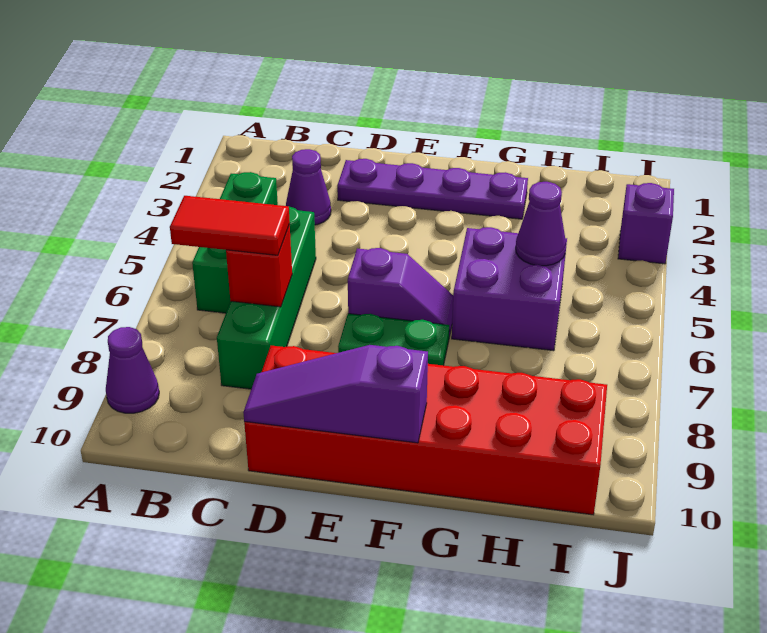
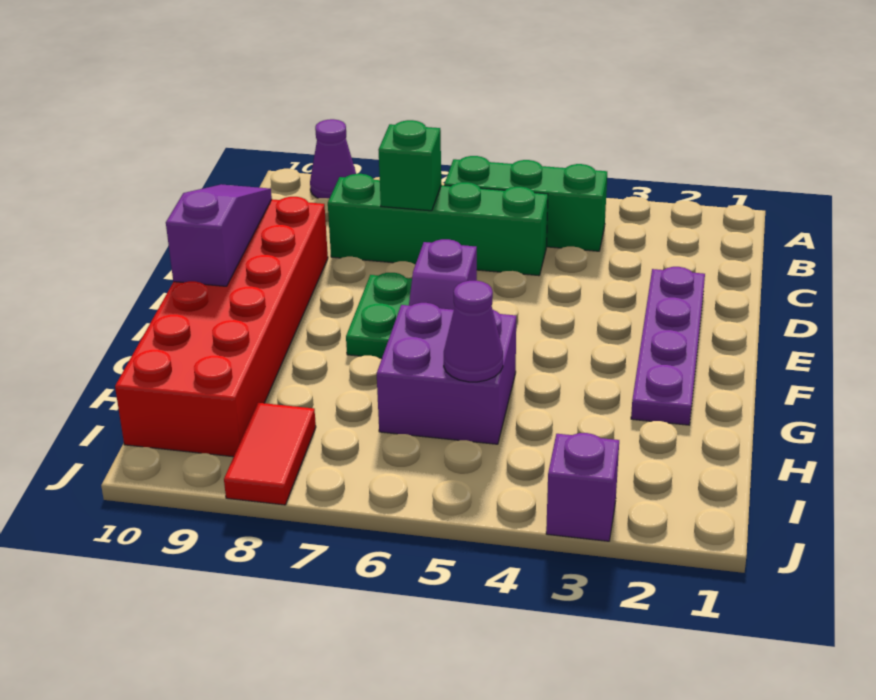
red tile B7:C7 level 3 -> red tile I8:J8 level 1
purple cone C3 level 1 -> none
red brick C7 level 2 -> green brick C7 level 2

